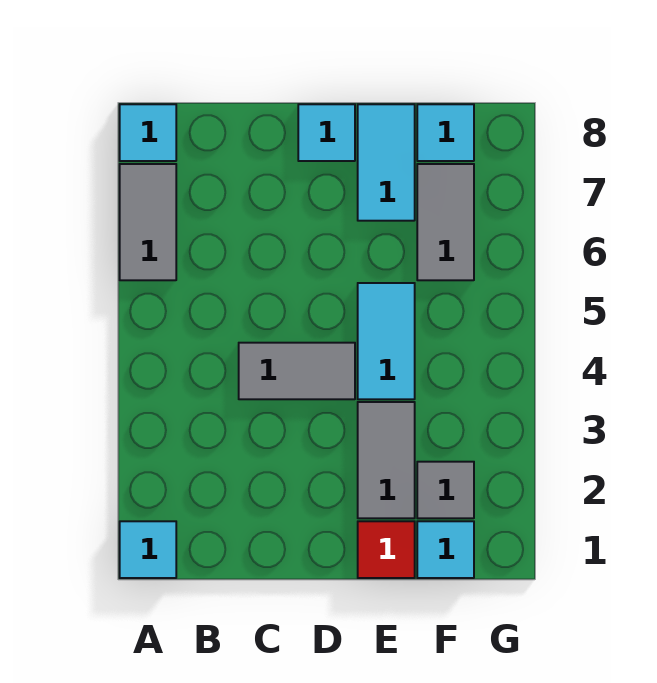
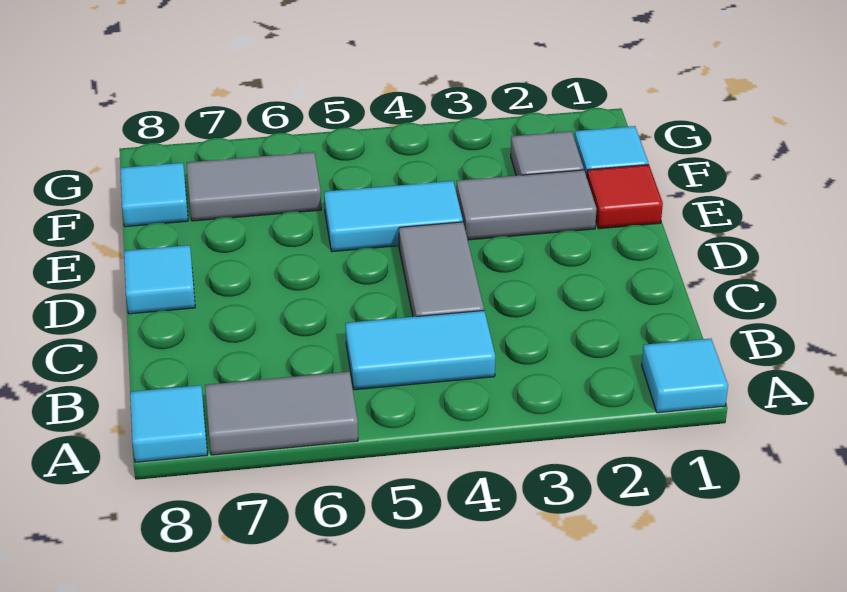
cyan tile E7:E8 level 1 -> cyan tile B4:B5 level 1

